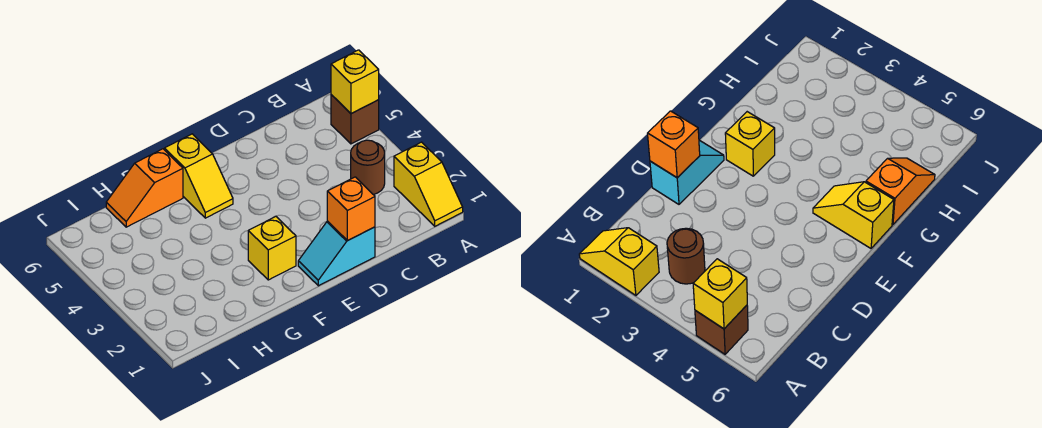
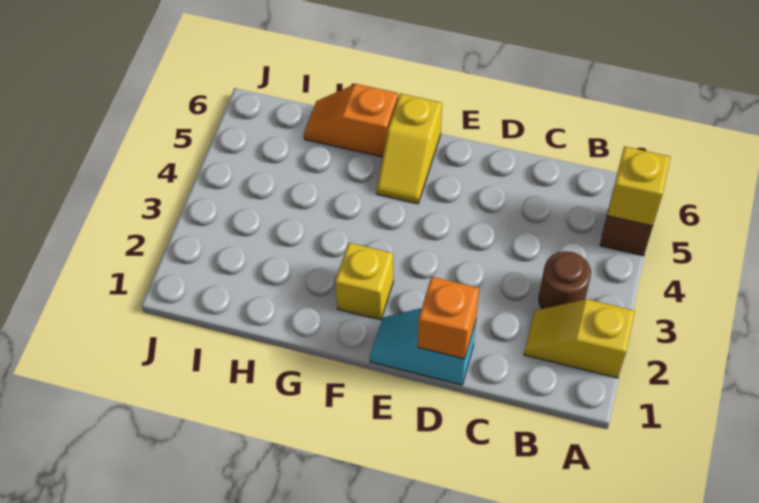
yellow slope A1:A2 level 1 top 2 -> yellow slope A2:B2 level 1 top A

